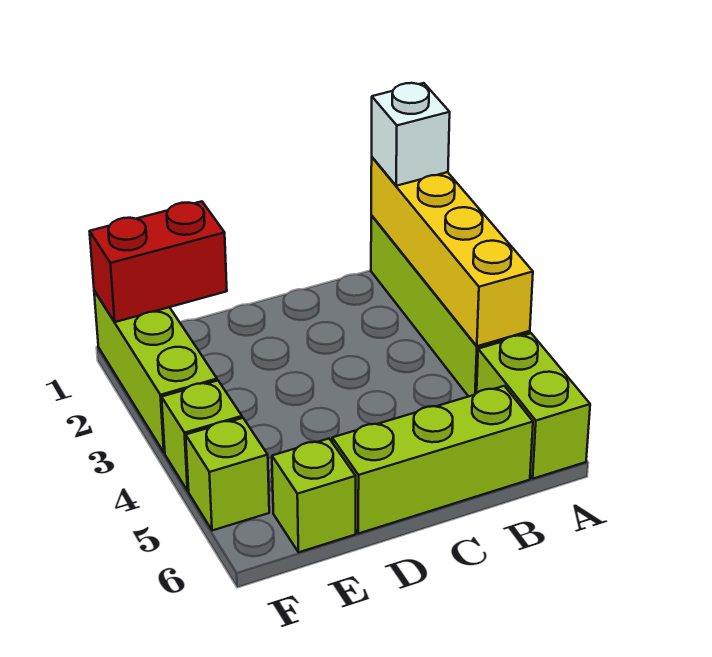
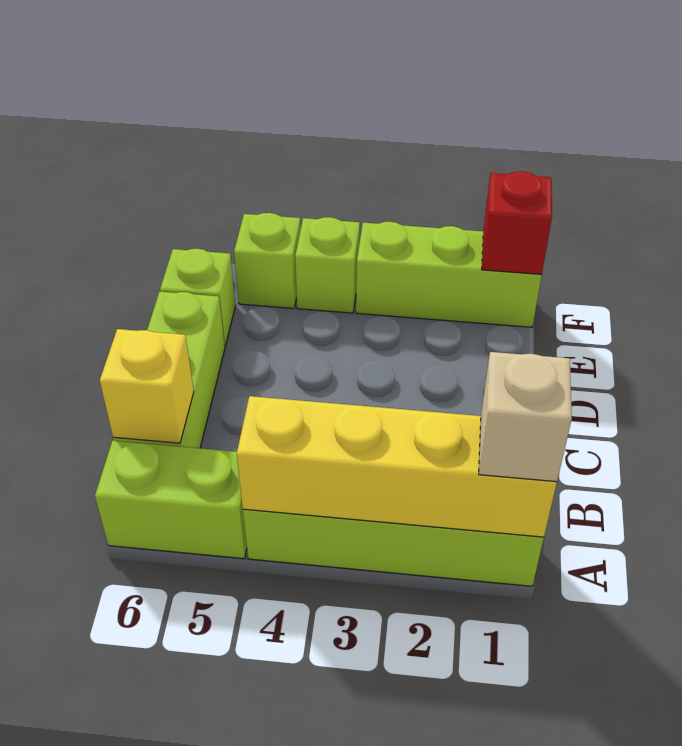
white brick A1 level 3 -> tan brick A1 level 3
none -> yellow brick B6 level 2
red brick E1:F1 level 2 -> red brick F1 level 2

